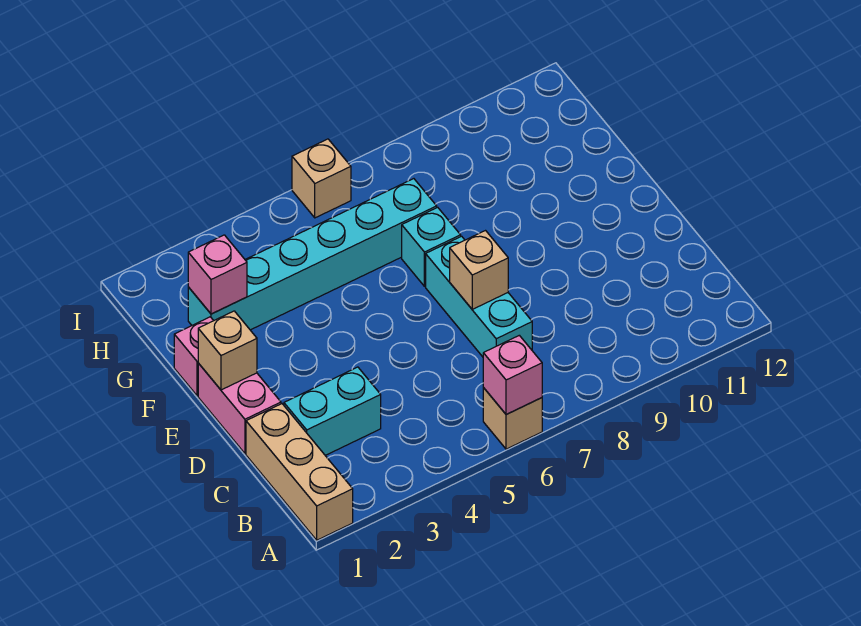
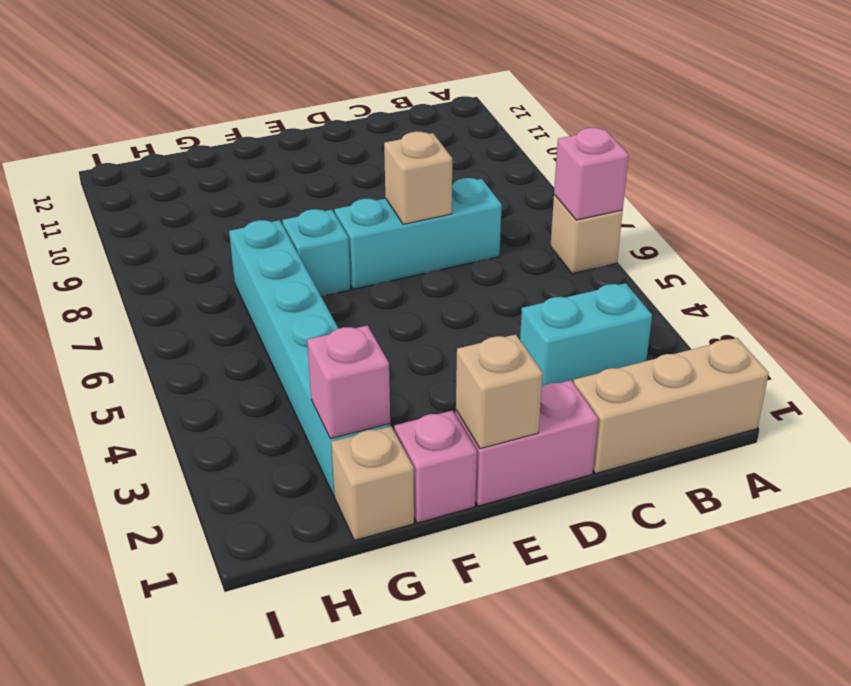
cyan brick C2:C3 level 1 -> cyan brick B3:C3 level 1
tan brick I6 level 1 -> tan brick G1 level 1

